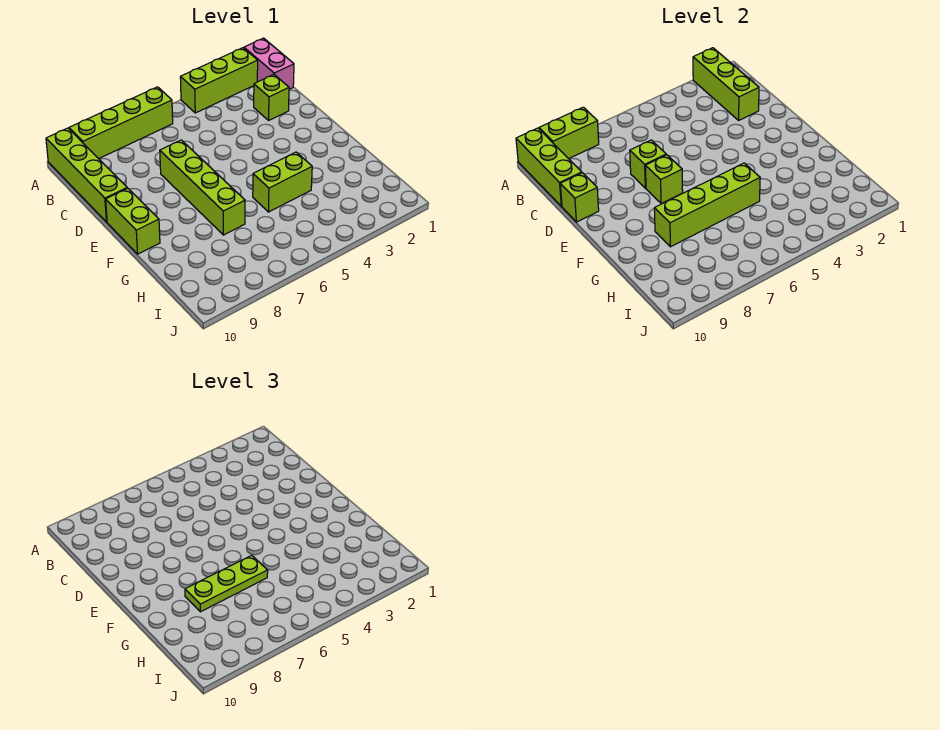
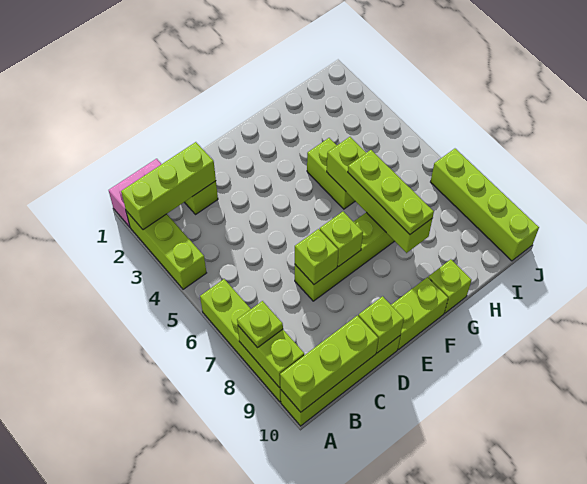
none -> lime plate A8 level 3
none -> lime brick G10 level 1
none -> lime brick J7:J10 level 1

